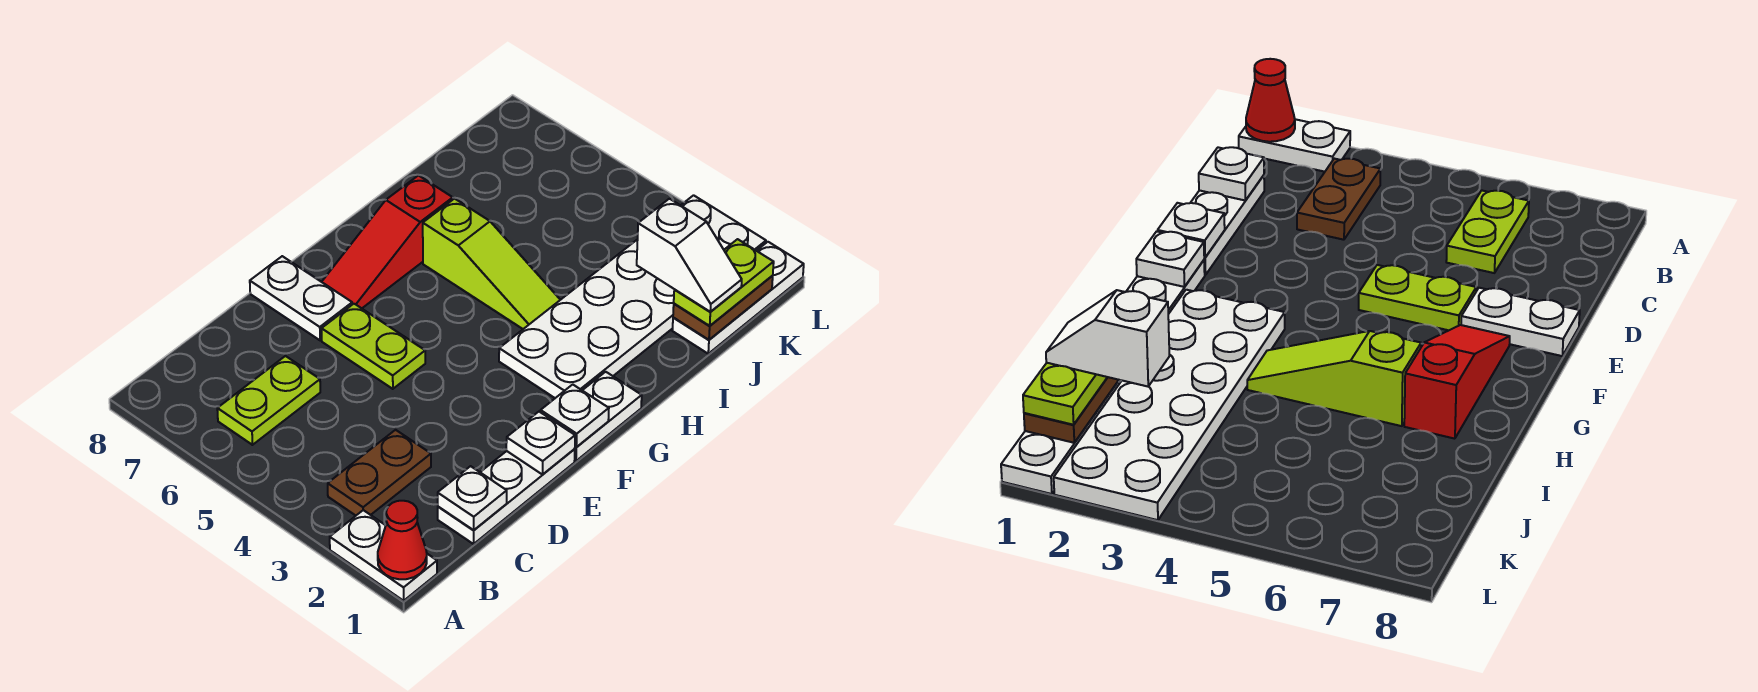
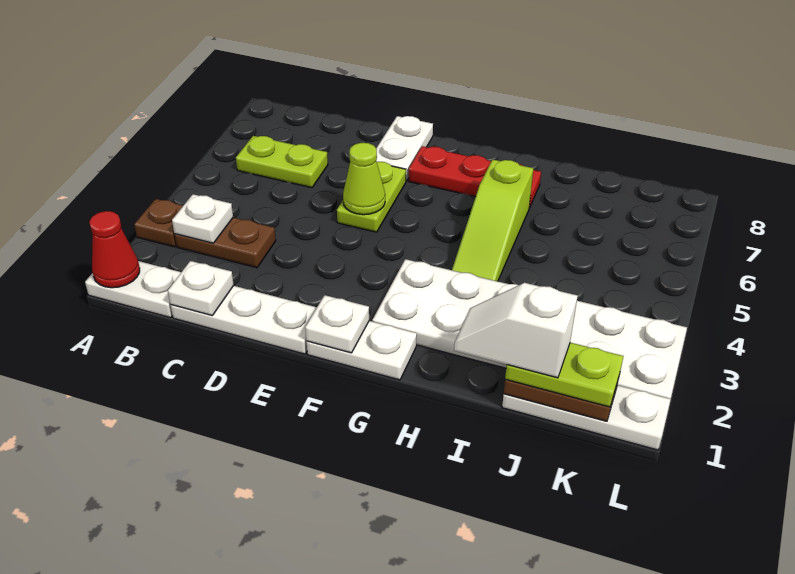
white plate A1:A2 level 1 -> white plate A1:B1 level 1
none -> brown plate A3 level 1
white plate E1 level 2 -> white plate B3 level 2
none -> lime cone E5 level 2
red slope F7:H7 level 1 top H -> red plate F7:H7 level 1
white slope J1:J2 level 4 top 2 -> white slope I1:J1 level 4 top J

